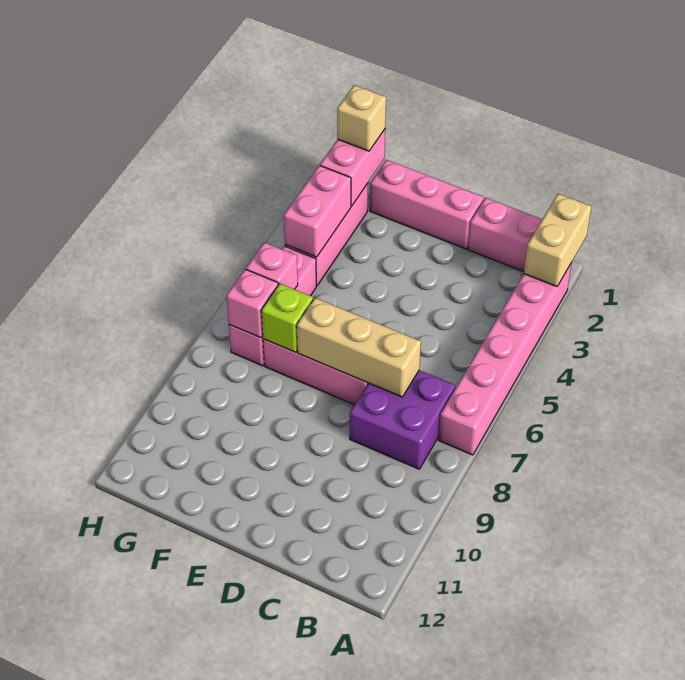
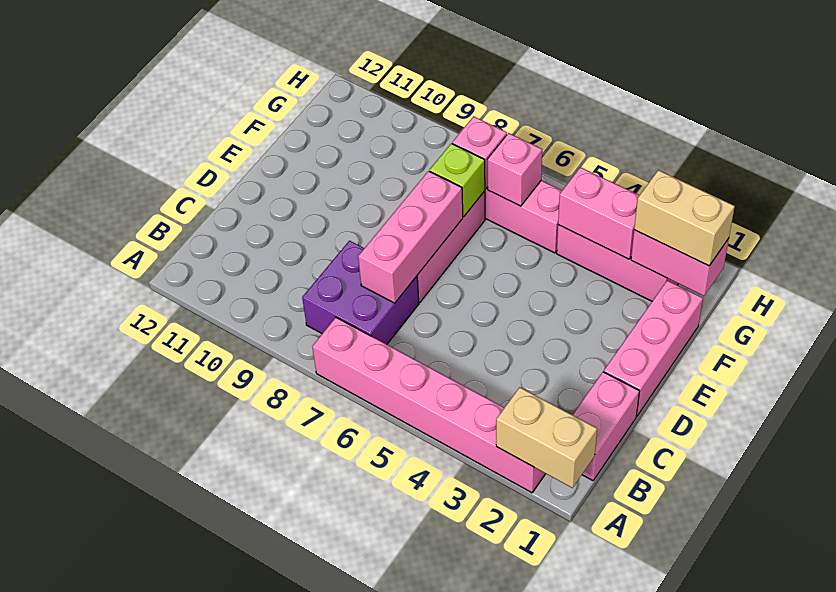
tan brick C7:E7 level 2 -> pink brick C7:E7 level 2
tan brick G1 level 3 -> tan brick G1:G2 level 3

